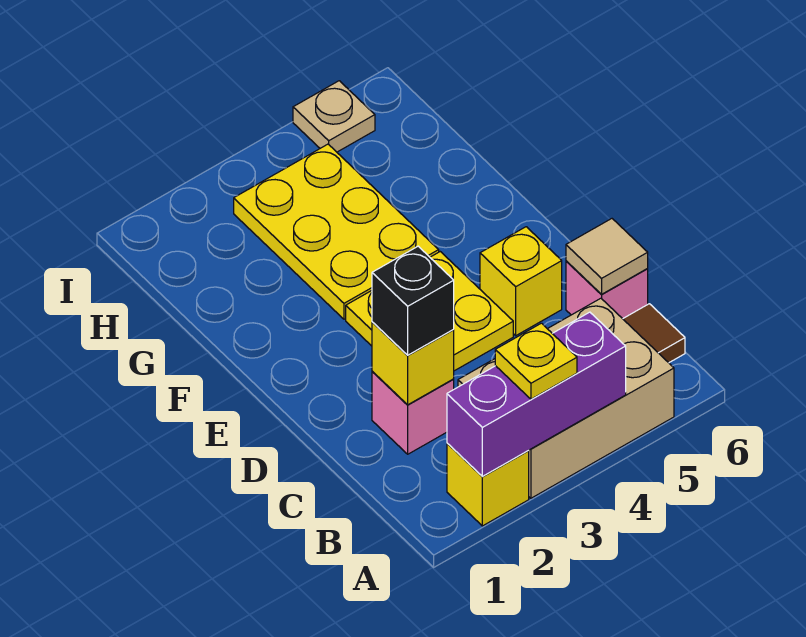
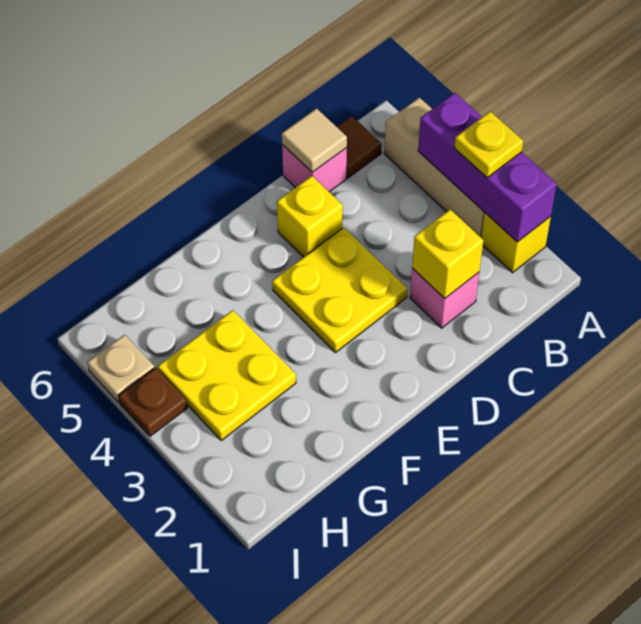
tan brick A3:B5 level 1 -> tan brick A3:A5 level 1
black brick C2 level 3 -> none
yellow plate F3:H4 level 1 -> yellow plate G3:H4 level 1
none -> brown plate I4 level 1

